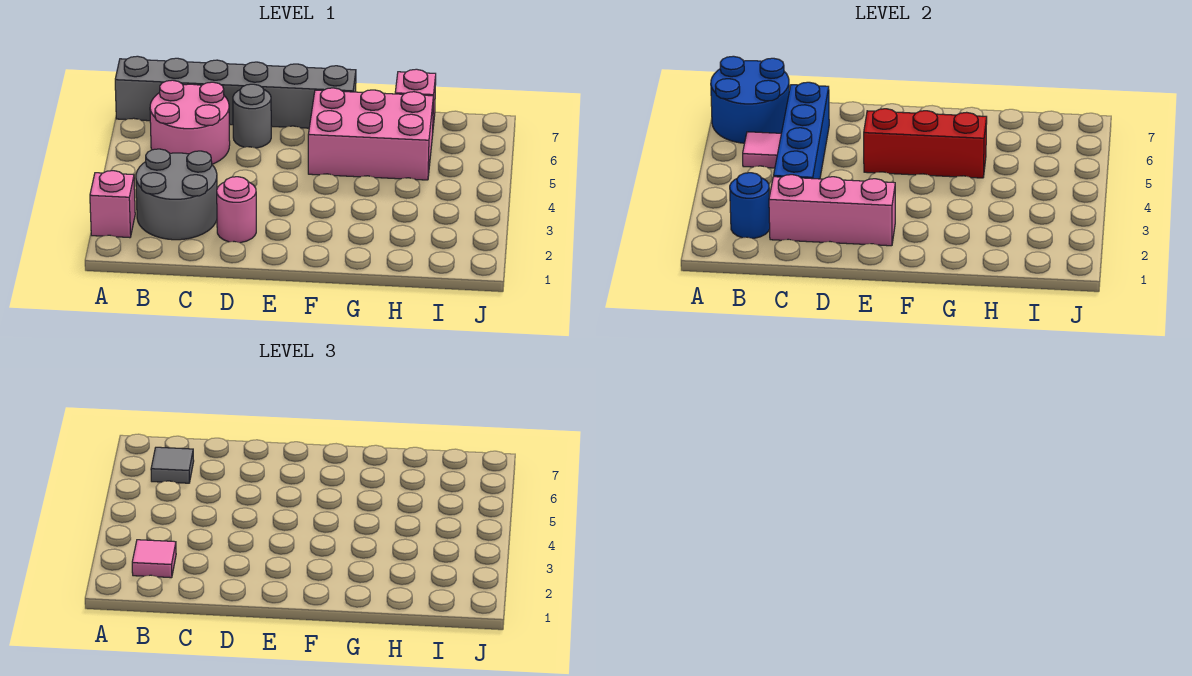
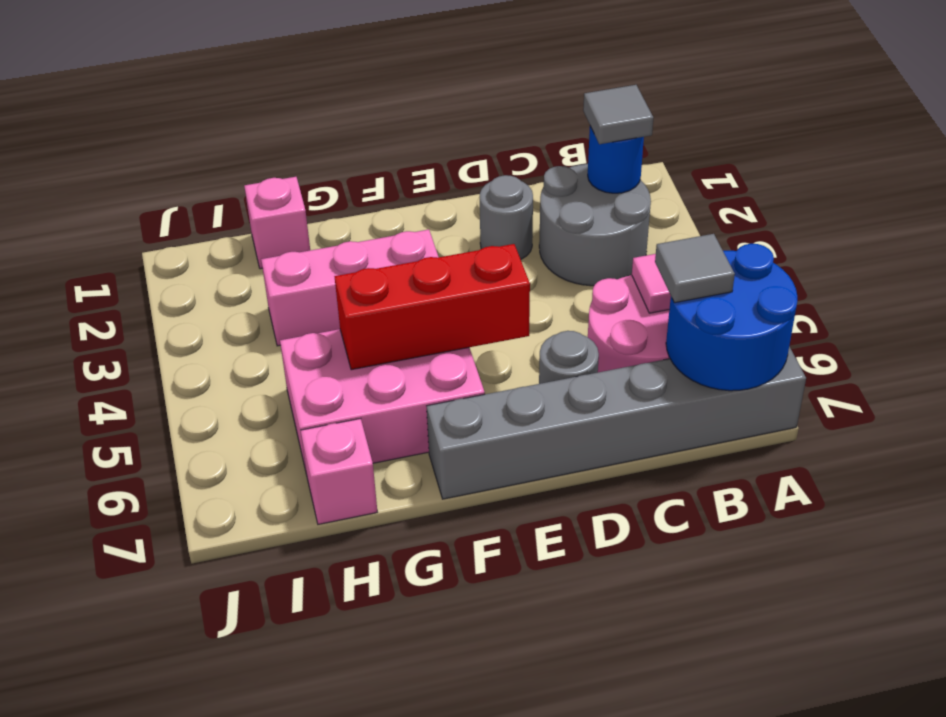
pink brick A2 level 1 -> pink brick H1 level 1
pink tile B2 level 3 -> grey tile B2 level 3
pink brick C2:E2 level 2 -> pink brick F3:H3 level 1
blue brick C3:C6 level 2 -> none
pink round brick D2 level 1 -> grey round brick D2 level 1

